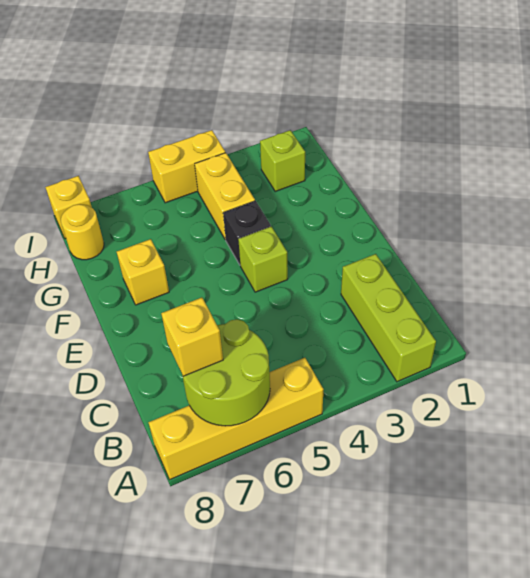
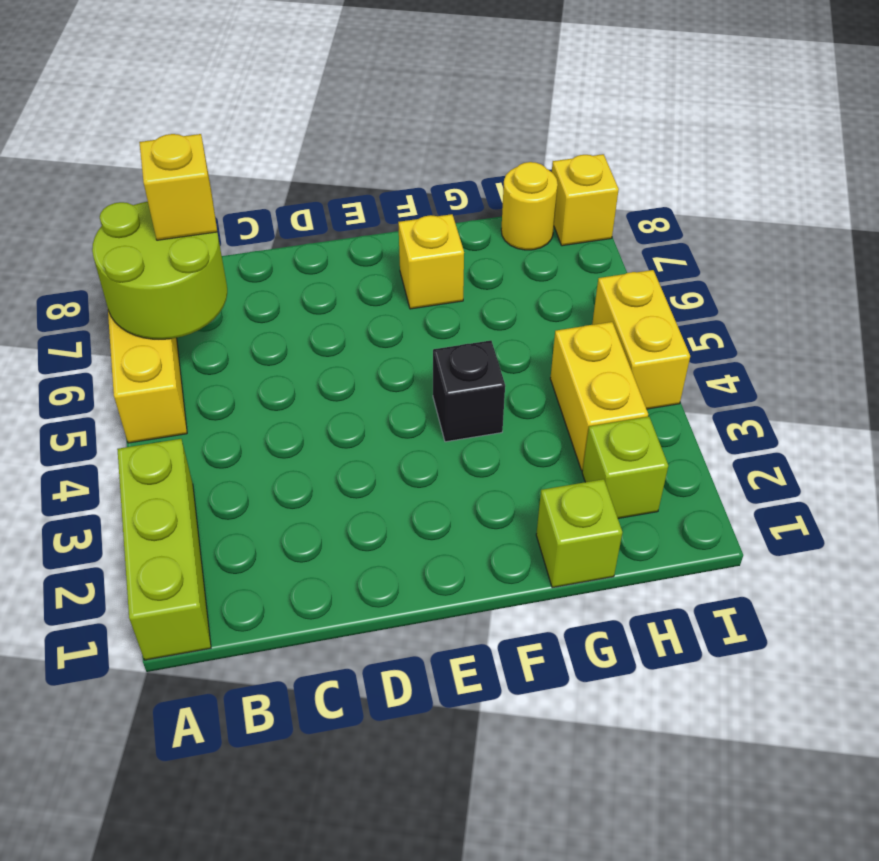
lime brick A2:C2 level 1 -> lime brick A1:A3 level 1
lime brick E4 level 1 -> lime brick G1 level 1
yellow brick G4:H4 level 1 -> yellow brick H3:H4 level 1

